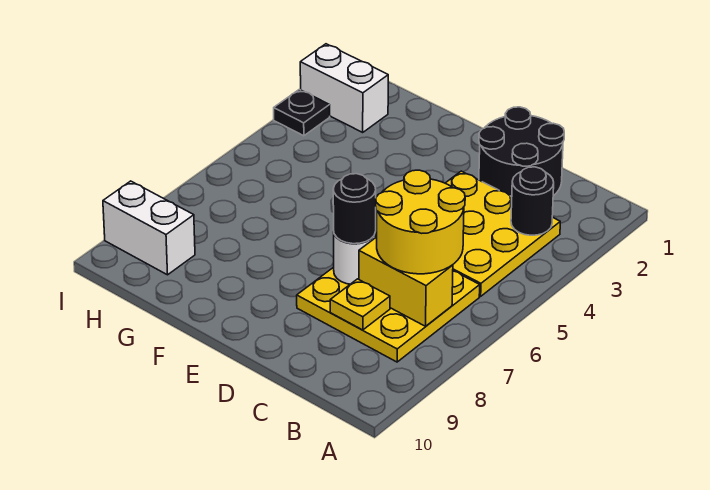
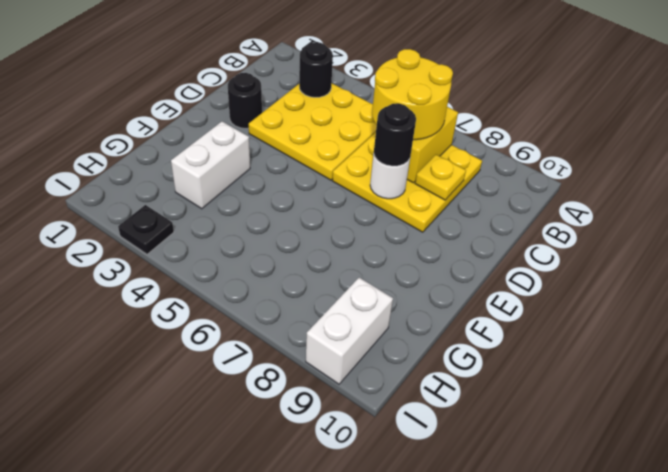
black round brick C1:D2 level 1 -> black round brick D2 level 1
white brick H2:I2 level 1 -> white brick F3:G3 level 1

